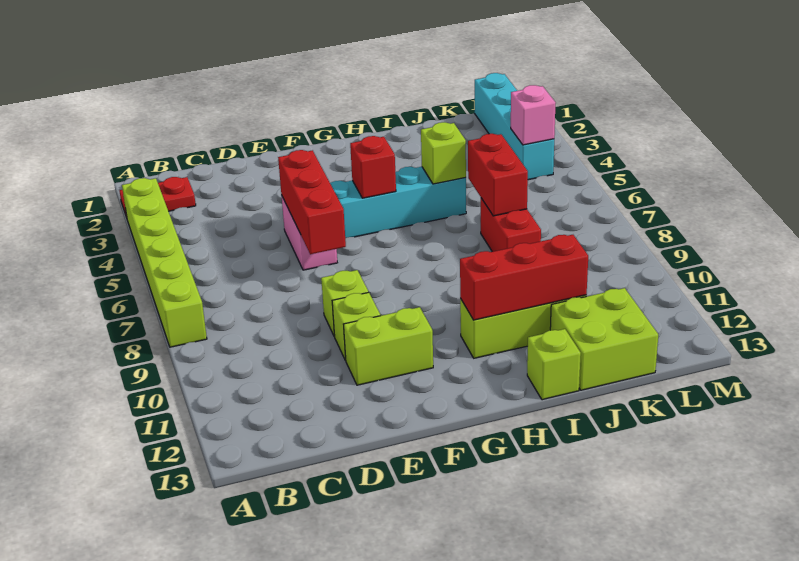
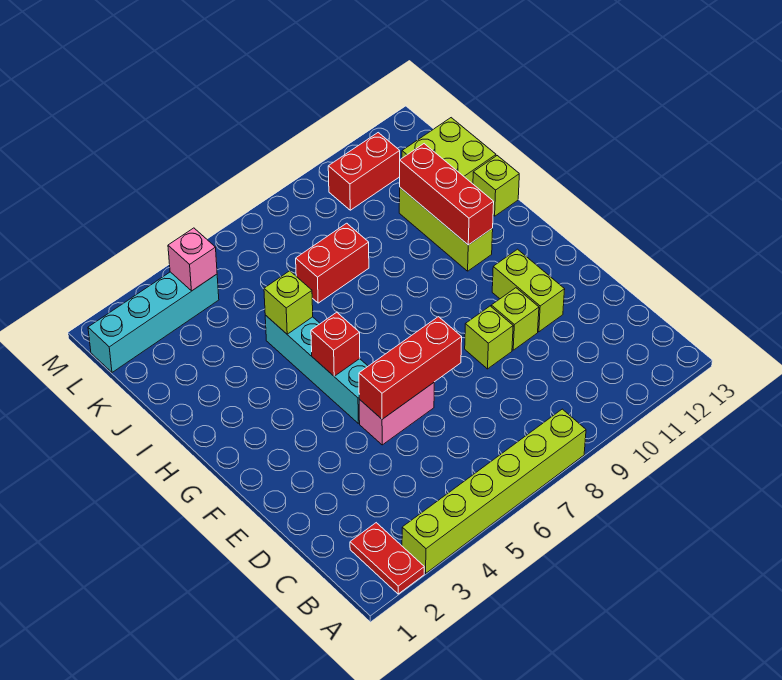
red brick J6:J7 level 2 -> red brick L10:L11 level 1

